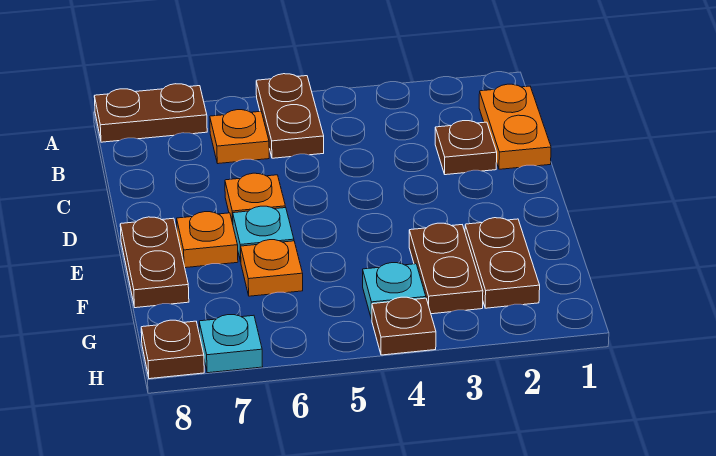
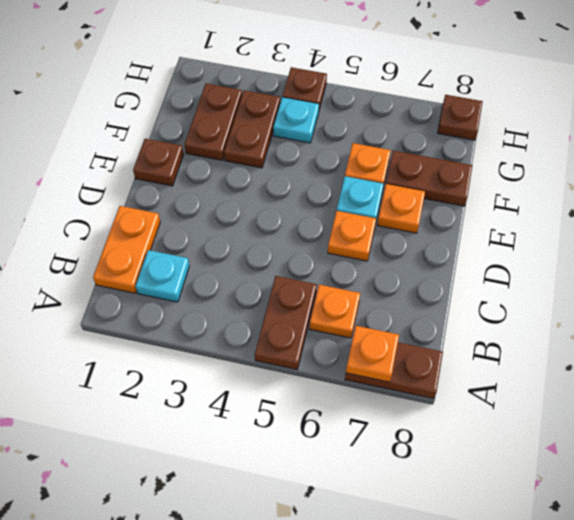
none -> orange plate A7 level 2
brown plate C2 level 1 -> brown plate E1 level 1
brown plate E8:F8 level 1 -> brown plate F7:F8 level 1
cyan plate H7 level 1 -> cyan plate B2 level 1

